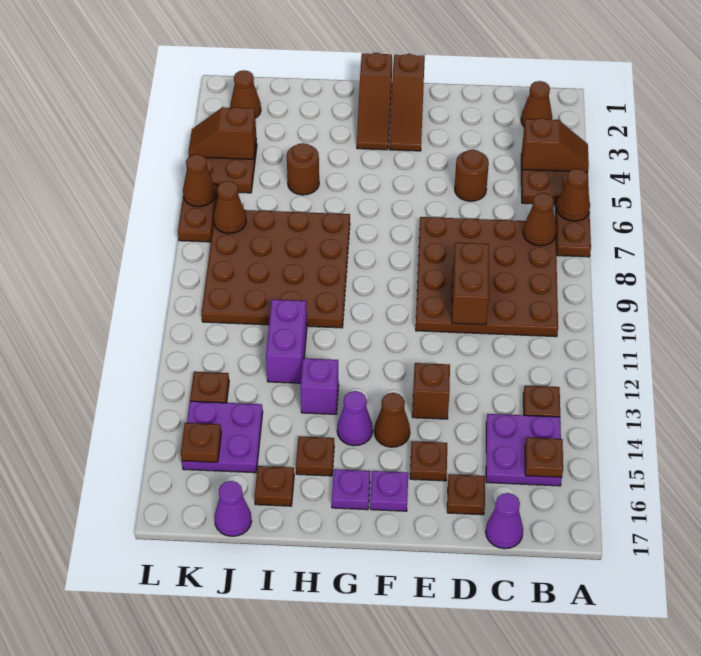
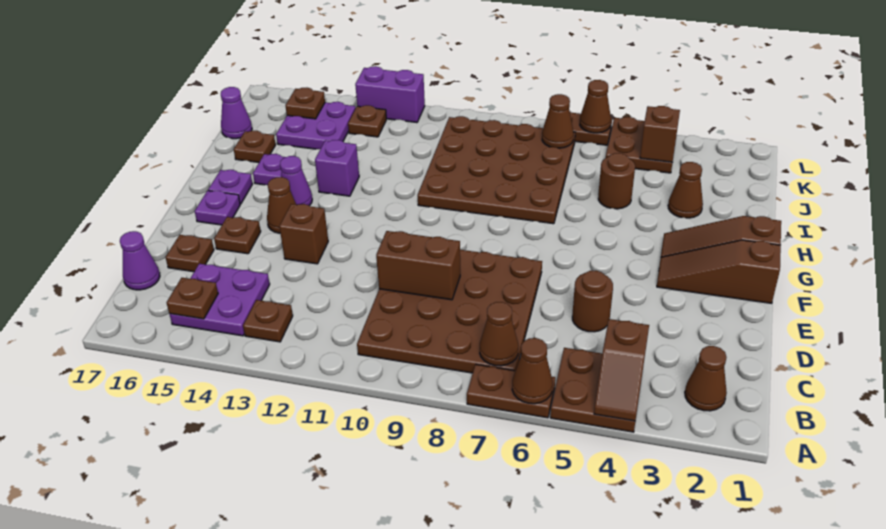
brown plate H15 level 1 -> purple plate H15 level 1
purple brick I11:I12 level 1 -> purple brick L12:L13 level 1
brown cone K2 level 1 -> brown cone I3 level 1

